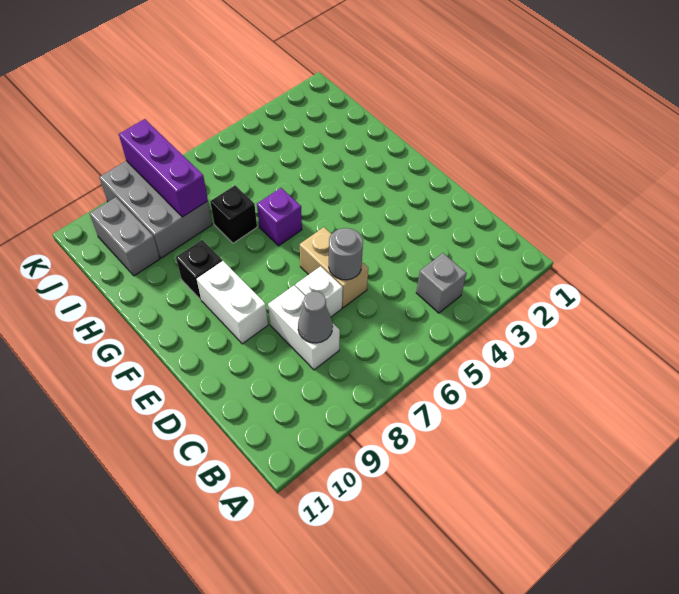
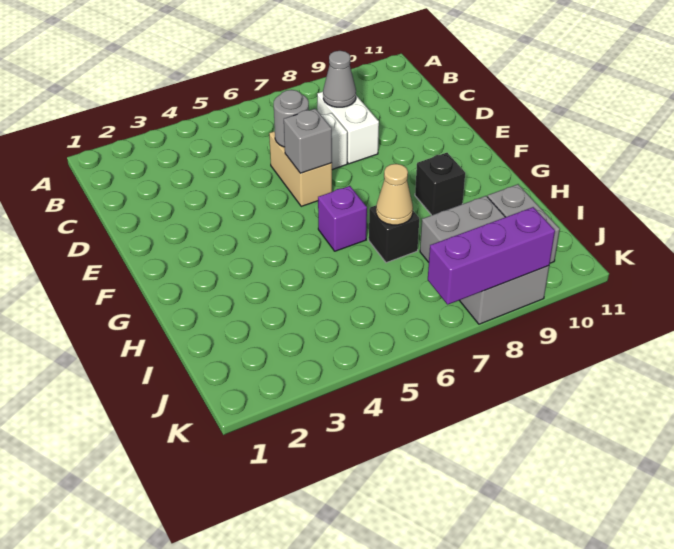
grey brick B4 level 1 -> grey brick E6 level 2
white brick E9:F9 level 1 -> none
none -> tan cone H7 level 2
purple brick I8:K8 level 2 -> purple brick K7:K9 level 2

